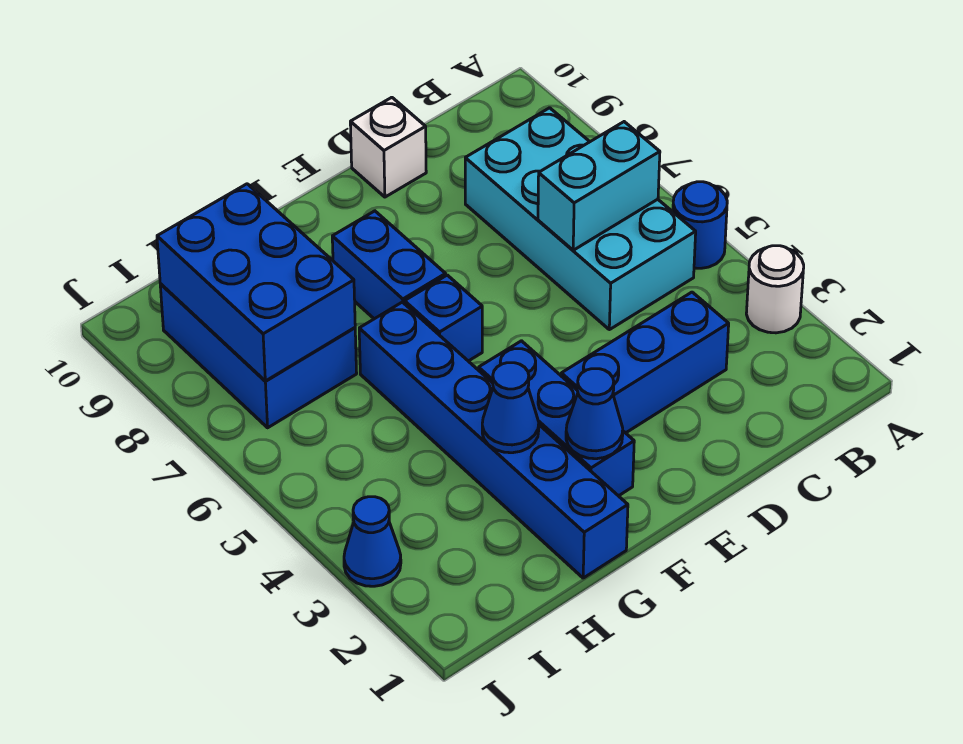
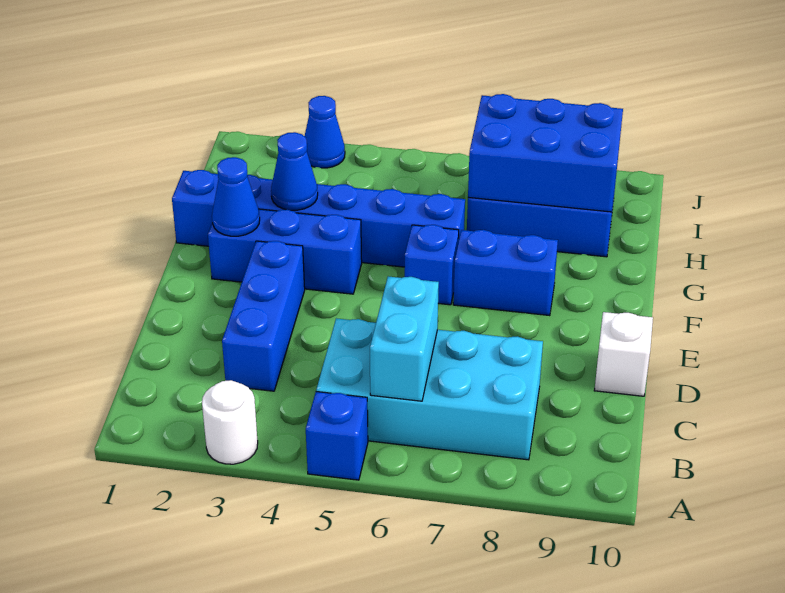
blue round brick A5 level 1 -> blue brick A5 level 1

